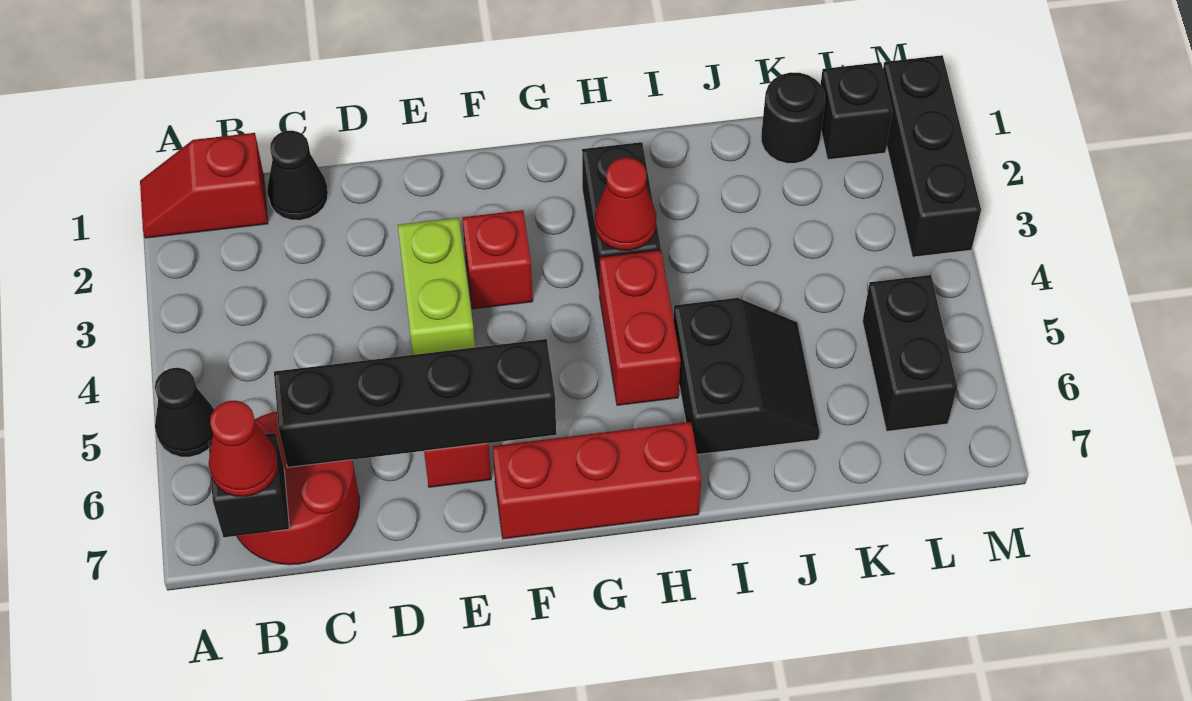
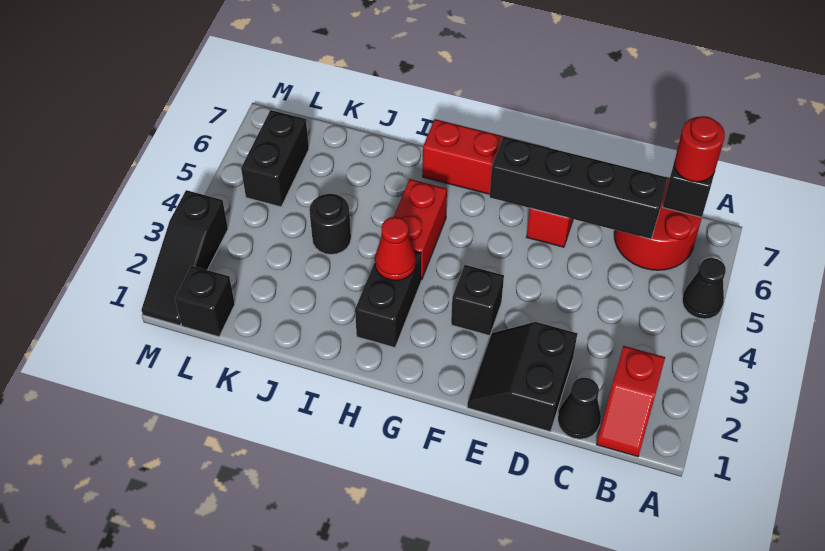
red slope A1:B1 level 1 top B -> red slope B1:B2 level 1 top 2
red cone B7 level 3 -> red round brick B7 level 3
lime brick E3:E4 level 1 -> none
red brick F3 level 1 -> black brick F3 level 1
black slope I5:J6 level 1 top I -> black slope D1:E2 level 1 top D
black round brick K1 level 1 -> black round brick J4 level 1
black brick M1:M3 level 1 -> black slope M1:M3 level 1 top 3

